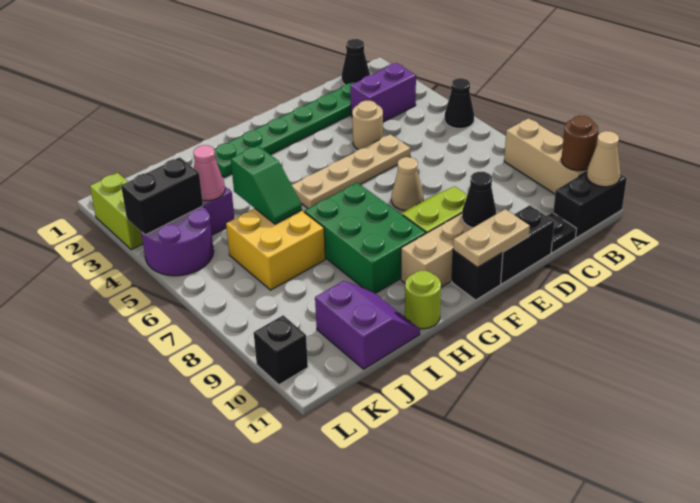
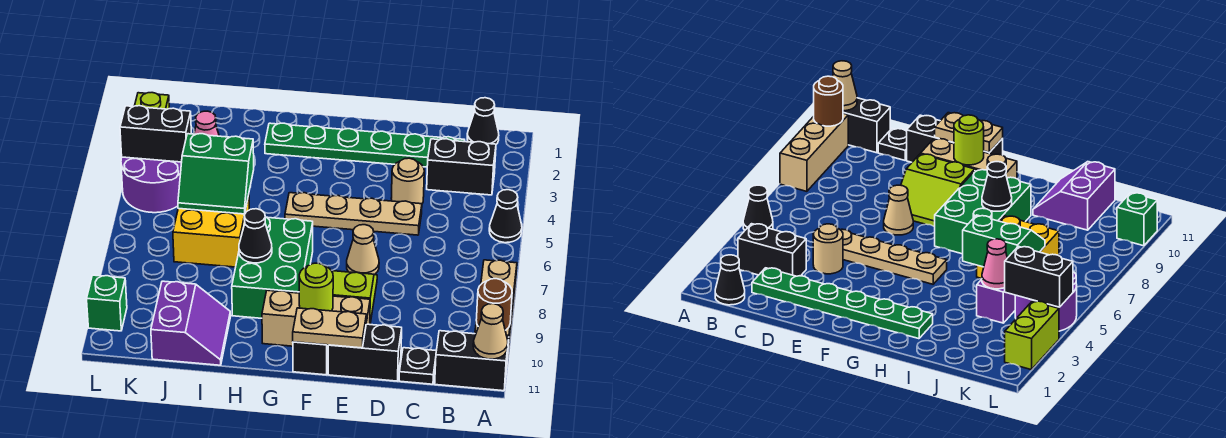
purple brick B3:C3 level 1 -> black brick B3:C3 level 1
black cone E10 level 2 -> black cone H8 level 2
lime round brick H11 level 1 -> lime round brick F10 level 2
green slope I5:I6 level 2 top 5 -> green slope I5:J6 level 2 top 5
black brick L10 level 1 -> green brick L10 level 1

